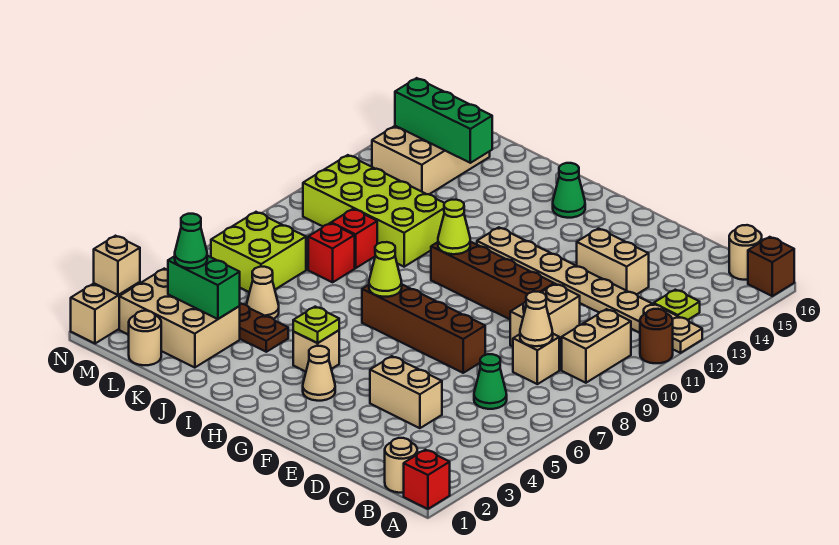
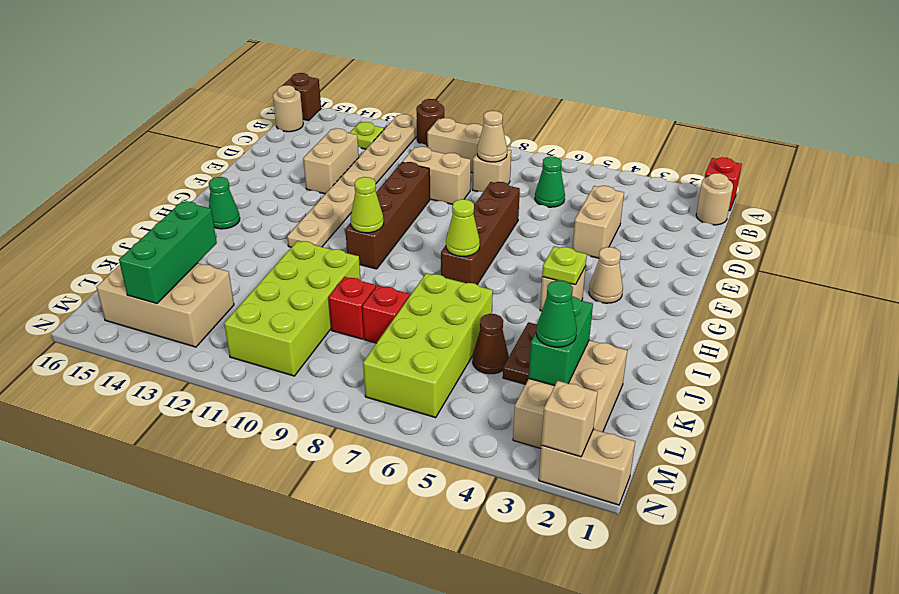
tan cone K5 level 1 -> brown cone K5 level 1
tan round brick L1 level 1 -> none
lime brick L6:M7 level 1 -> lime brick J6:M7 level 1

